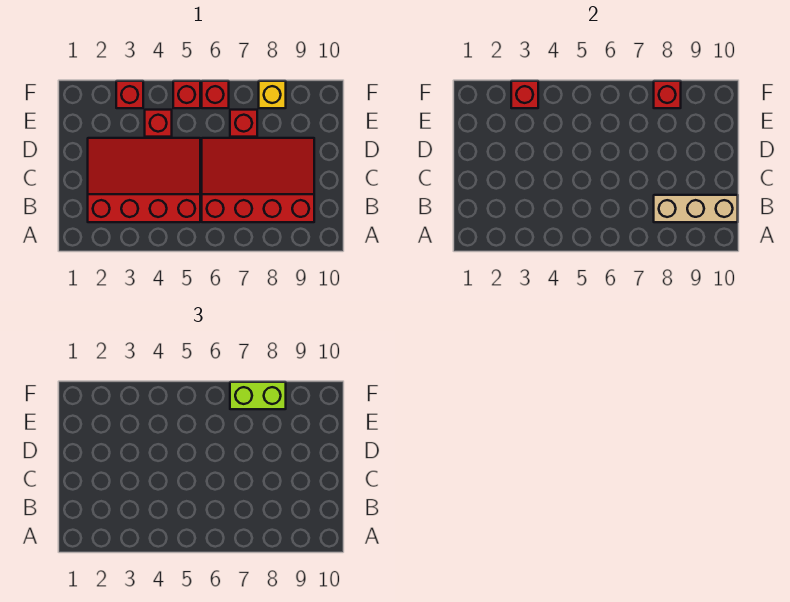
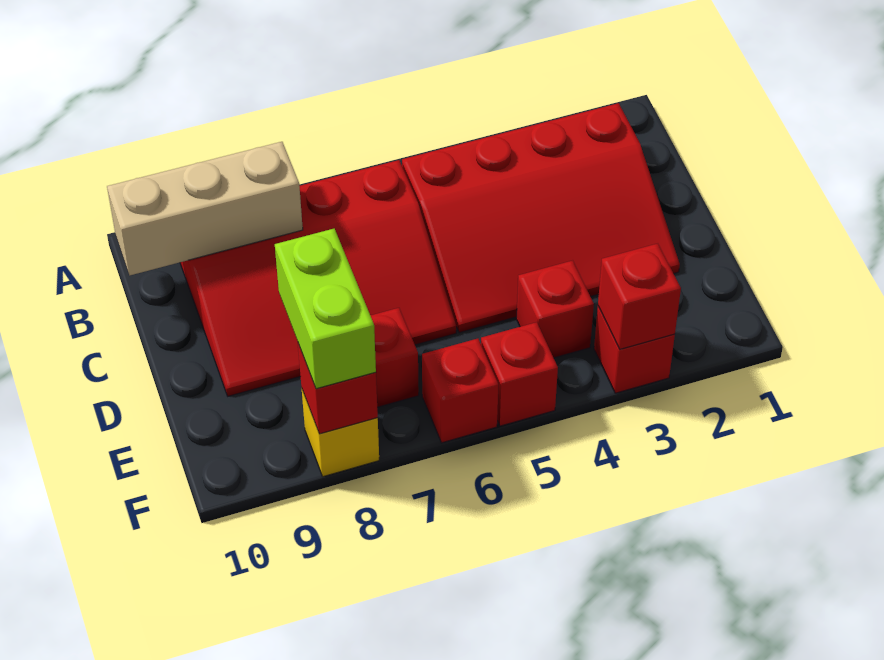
lime brick F7:F8 level 3 -> lime brick E8:F8 level 3

